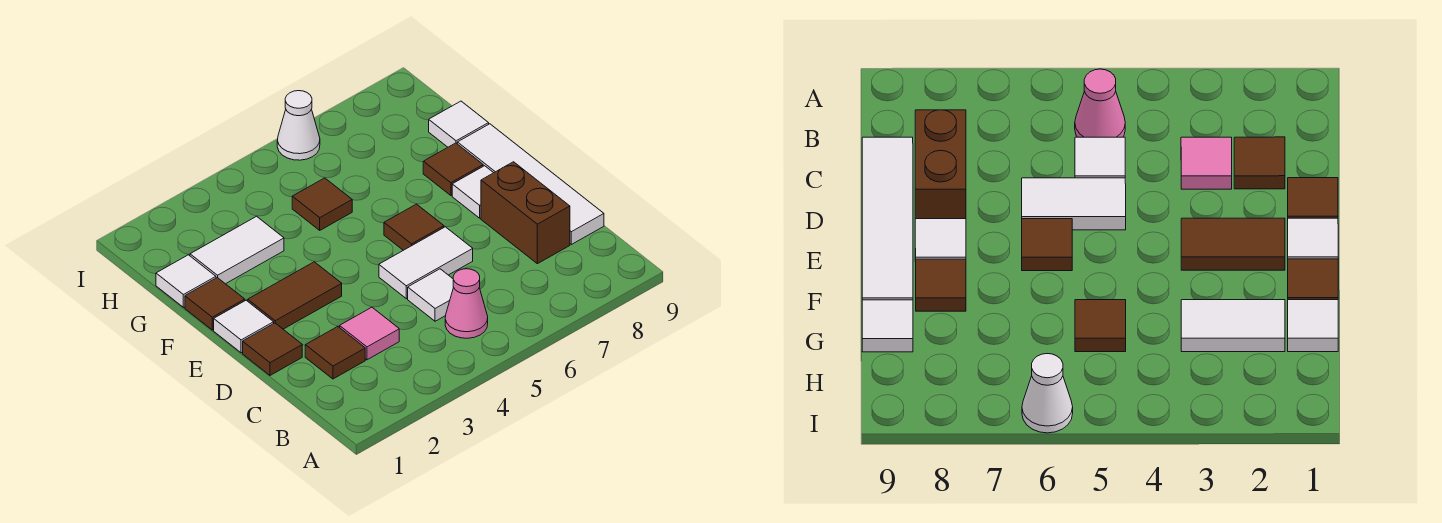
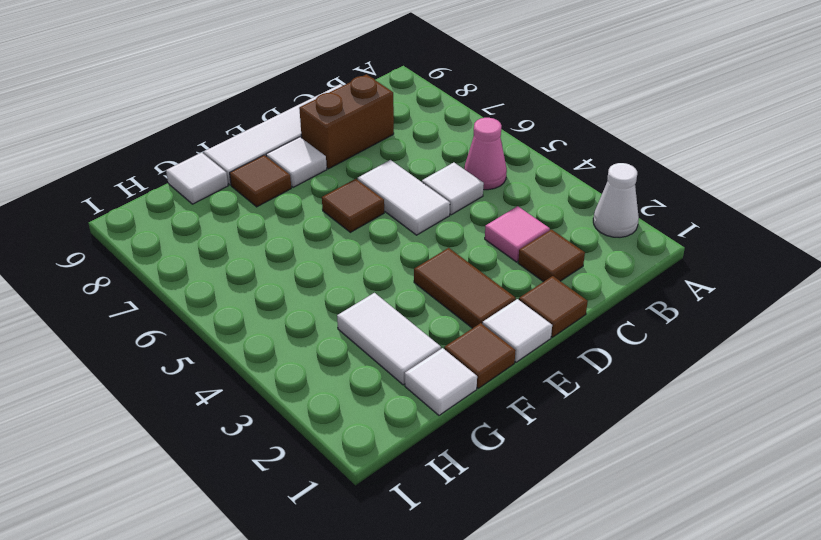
brown tile G5 level 1 -> none
white cone I6 level 1 -> white cone A2 level 1

